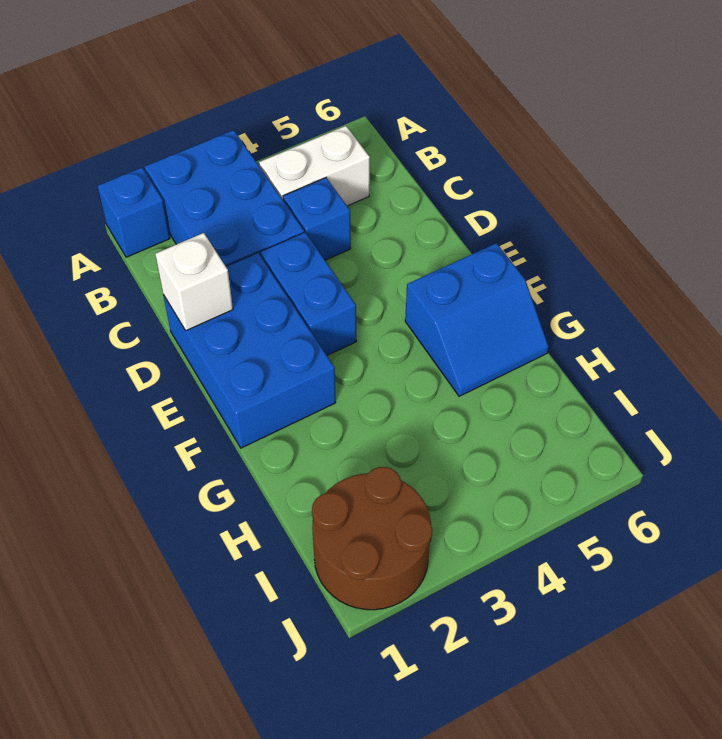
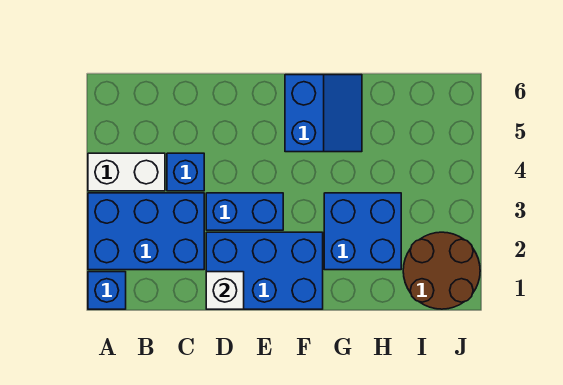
white brick B4:B5 level 1 -> white brick A4:B4 level 1
none -> blue brick G2:H3 level 1

